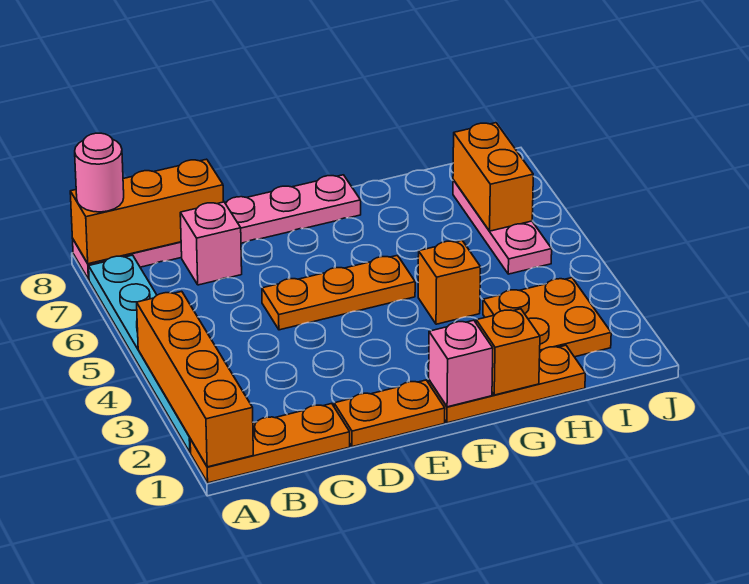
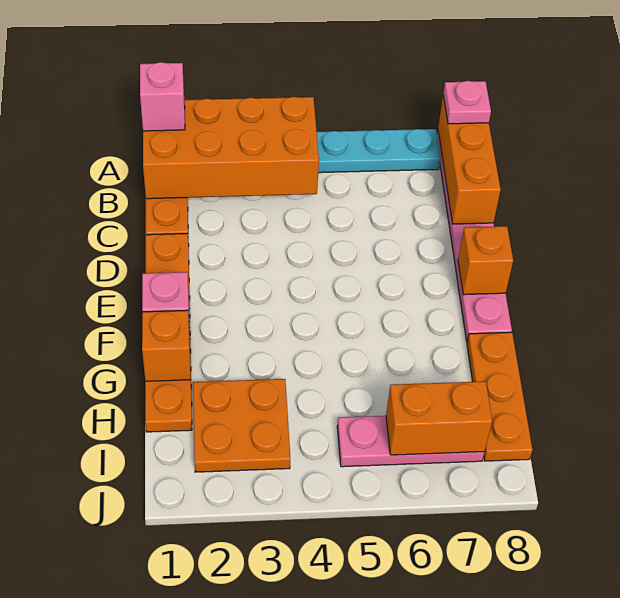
orange brick A1:A4 level 2 -> orange brick A1:B4 level 2
pink round brick A8 level 3 -> pink plate A8 level 3
pink brick C7 level 1 -> pink brick A1 level 3
orange plate D5:F5 level 1 -> orange plate G8:I8 level 1
orange brick G4 level 1 -> orange brick E8 level 2

